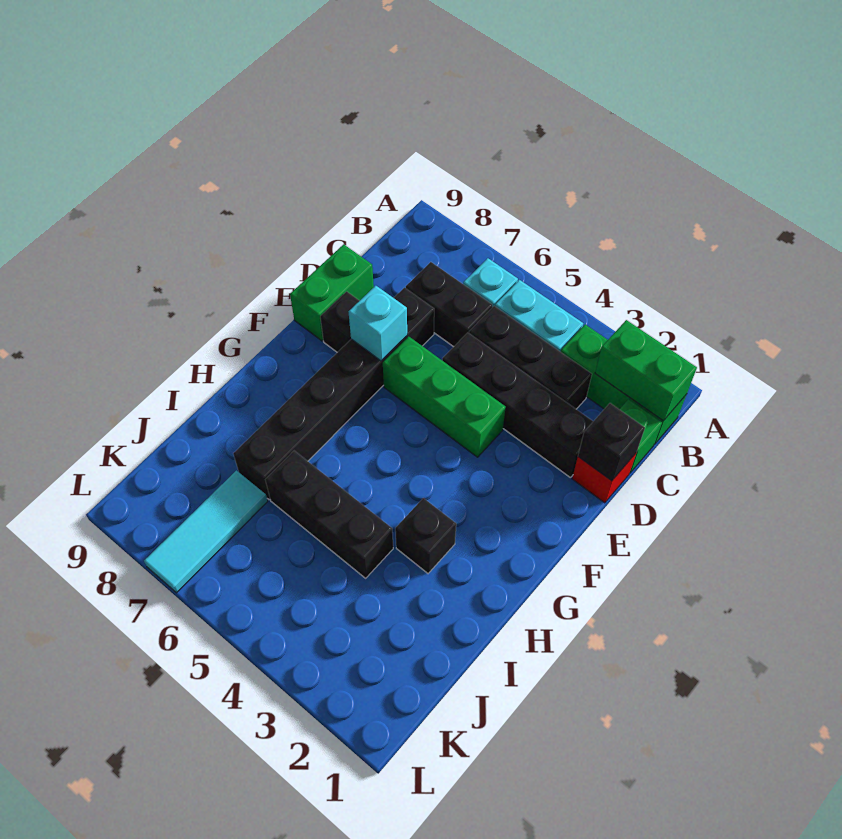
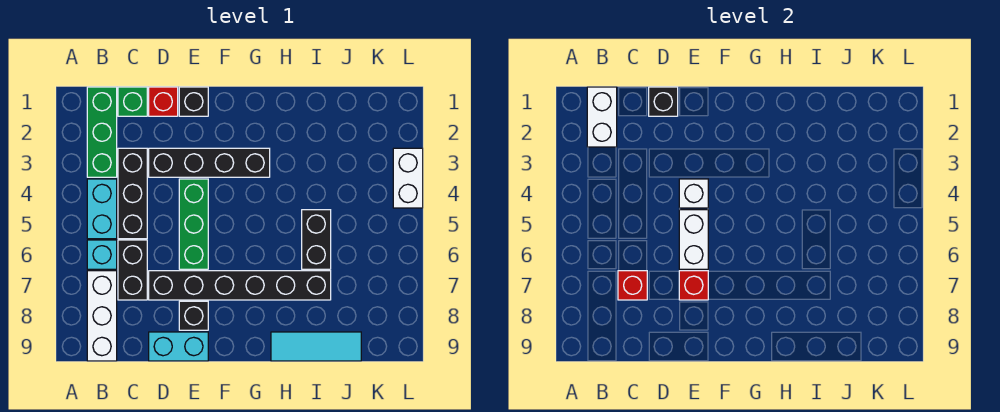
green brick B1:B2 level 2 -> white brick B1:B2 level 2
none -> white brick B7:B9 level 1
none -> red brick C7 level 2
black brick D2:D5 level 1 -> black brick D3:G3 level 1
green brick D9:E9 level 1 -> cyan brick D9:E9 level 1
none -> white brick E4 level 2
none -> white brick E5:E6 level 2
cyan brick E7 level 2 -> red brick E7 level 2
black brick H3 level 1 -> black brick E1 level 1
black brick I4:I6 level 1 -> black brick I5:I6 level 1
cyan tile J7:L7 level 1 -> cyan tile H9:J9 level 1
none -> white brick L3:L4 level 1

